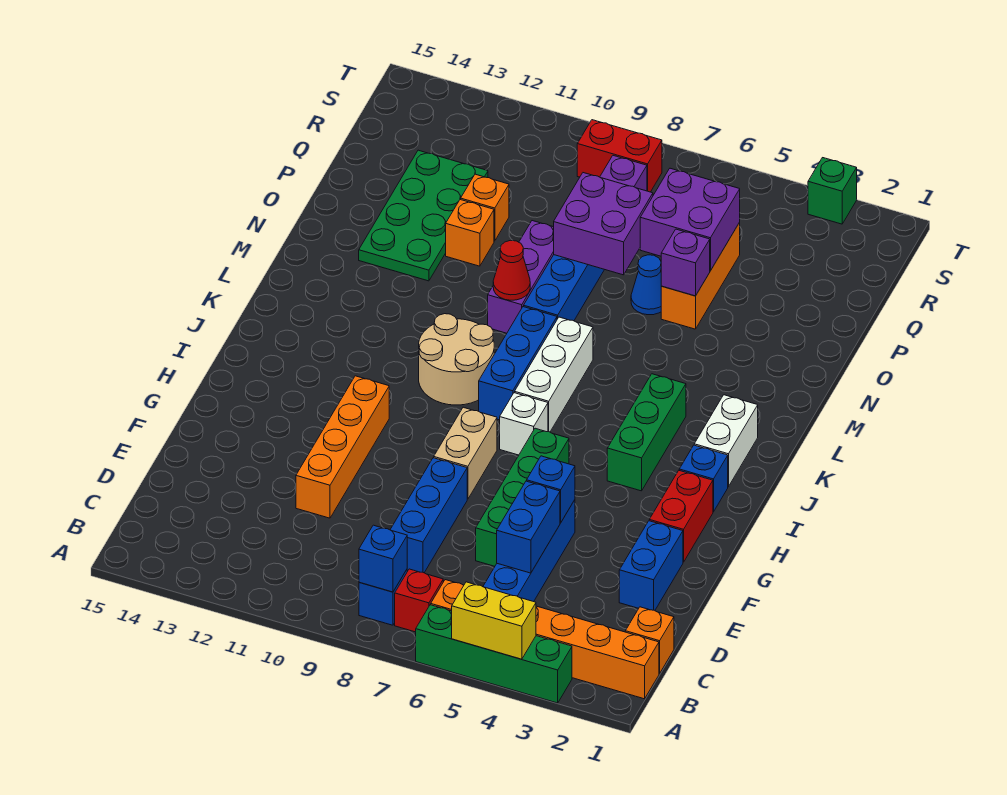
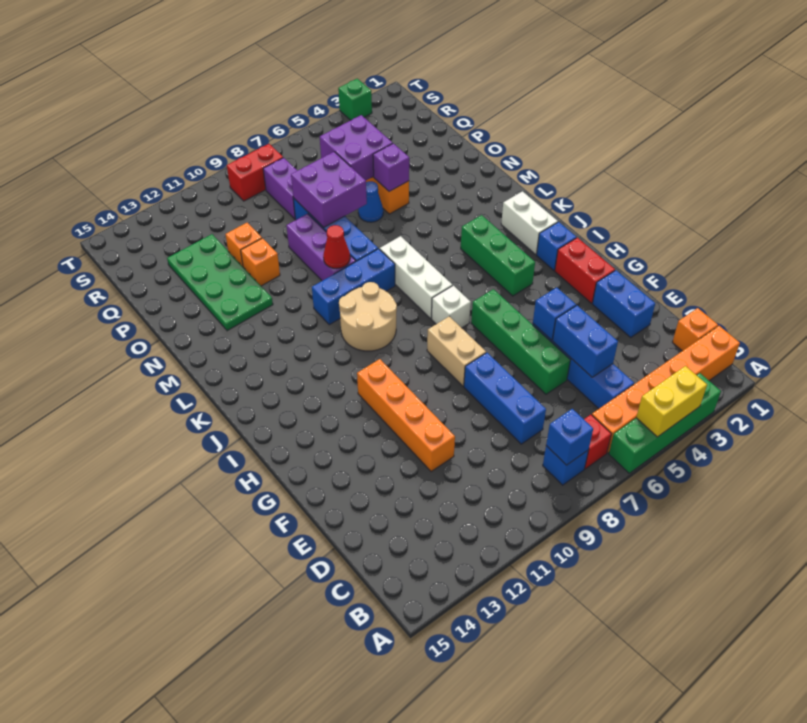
blue brick J8:L8 level 1 -> blue brick L8:L10 level 1

